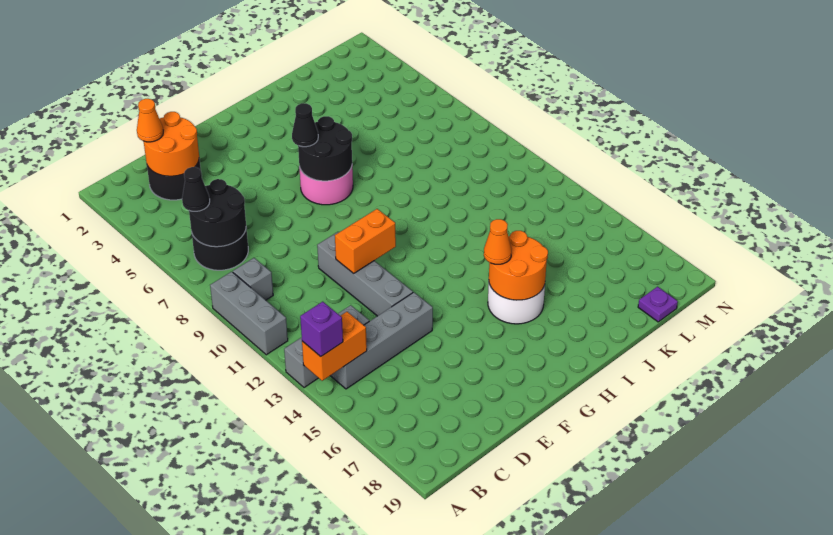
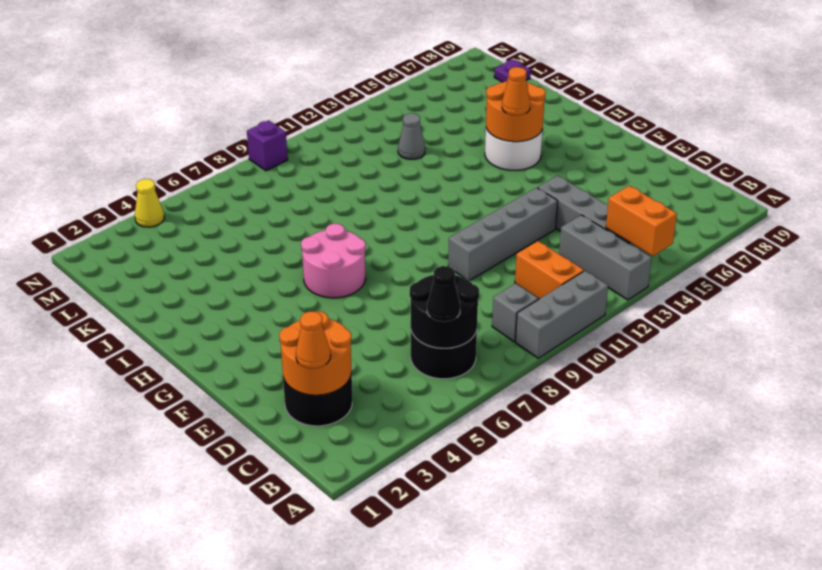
purple brick A14 level 3 -> purple brick N9 level 1
orange brick E11:F11 level 2 -> orange brick B11:C11 level 1
black round brick G6:H7 level 2 -> none
black cone G6 level 3 -> none
none -> grey cone K13 level 1
none -> yellow cone N4 level 1

